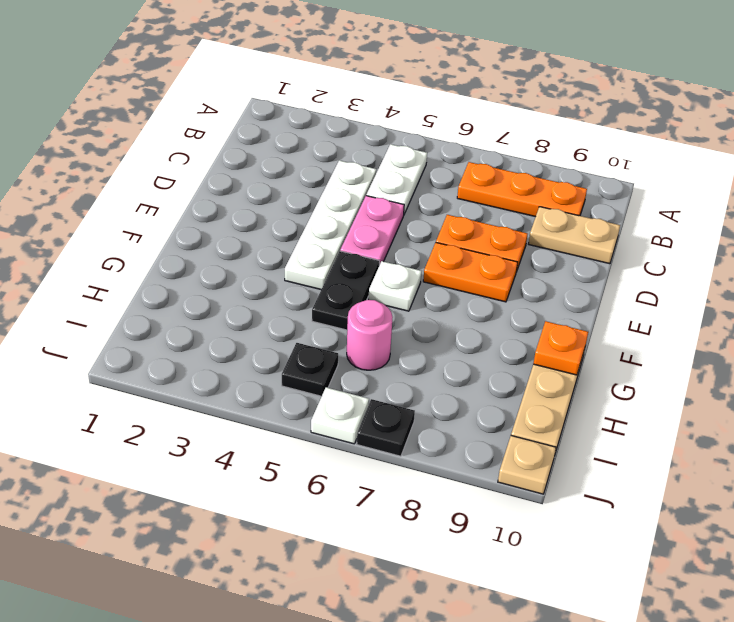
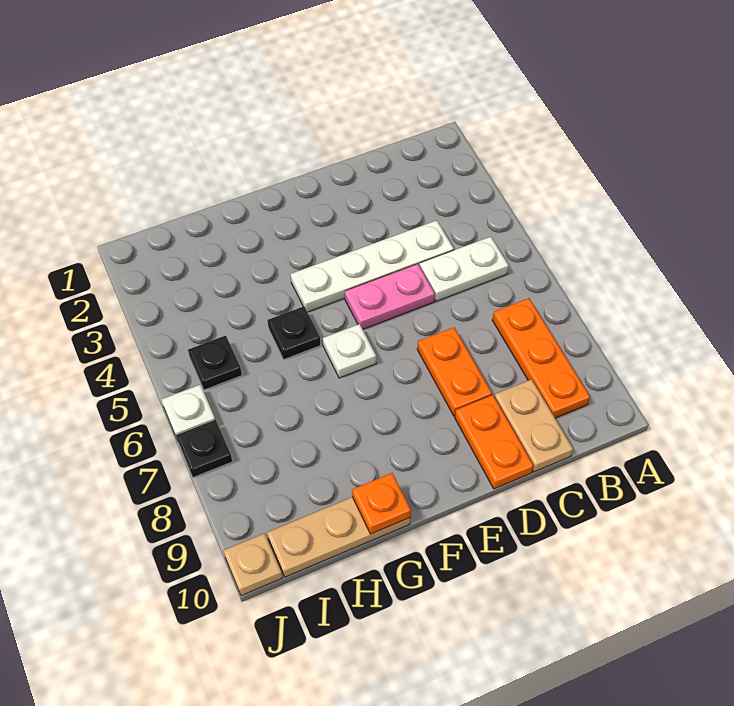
orange plate E7:E8 level 1 -> orange plate D9:D10 level 1
black plate F5:G5 level 1 -> black plate G5 level 1
pink round brick H6 level 1 -> none

